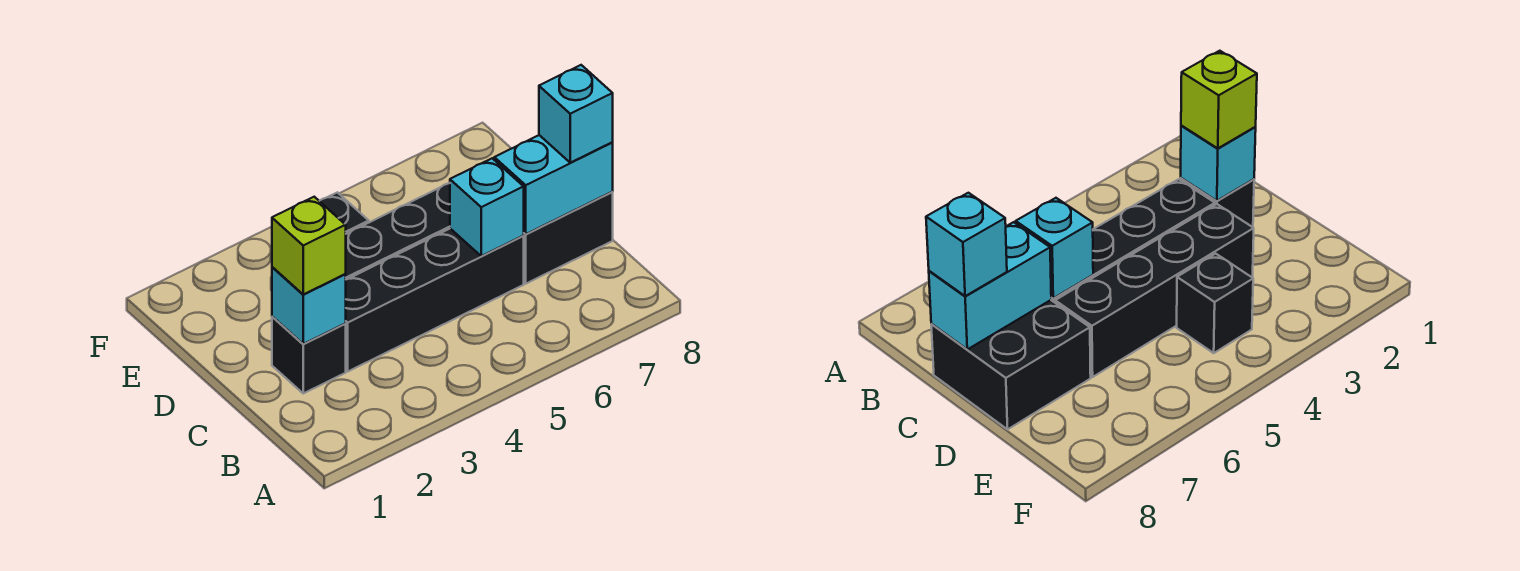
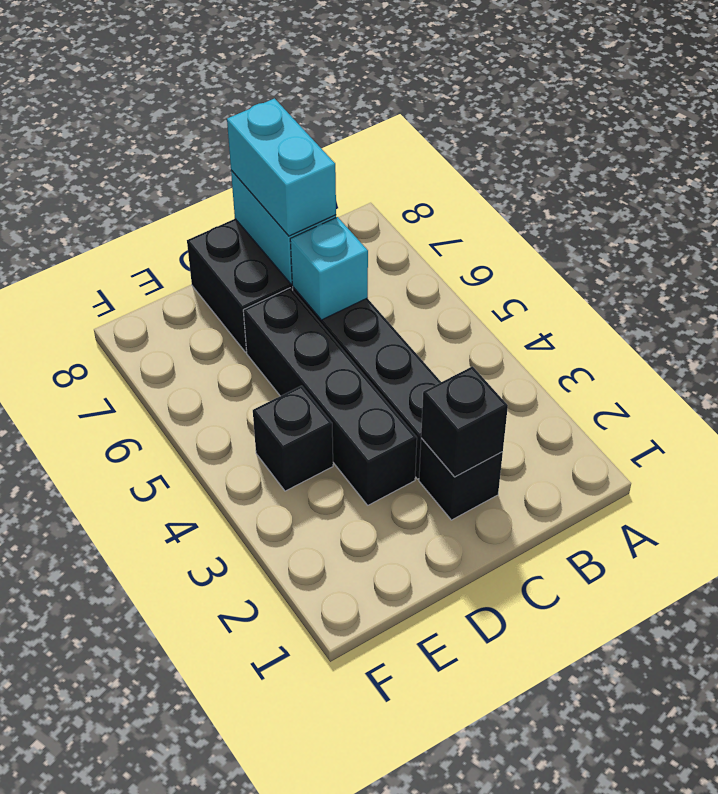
cyan brick C2 level 2 -> black brick C2 level 2
lime brick C2 level 3 -> none
cyan brick C8 level 3 -> cyan brick C7:C8 level 3

